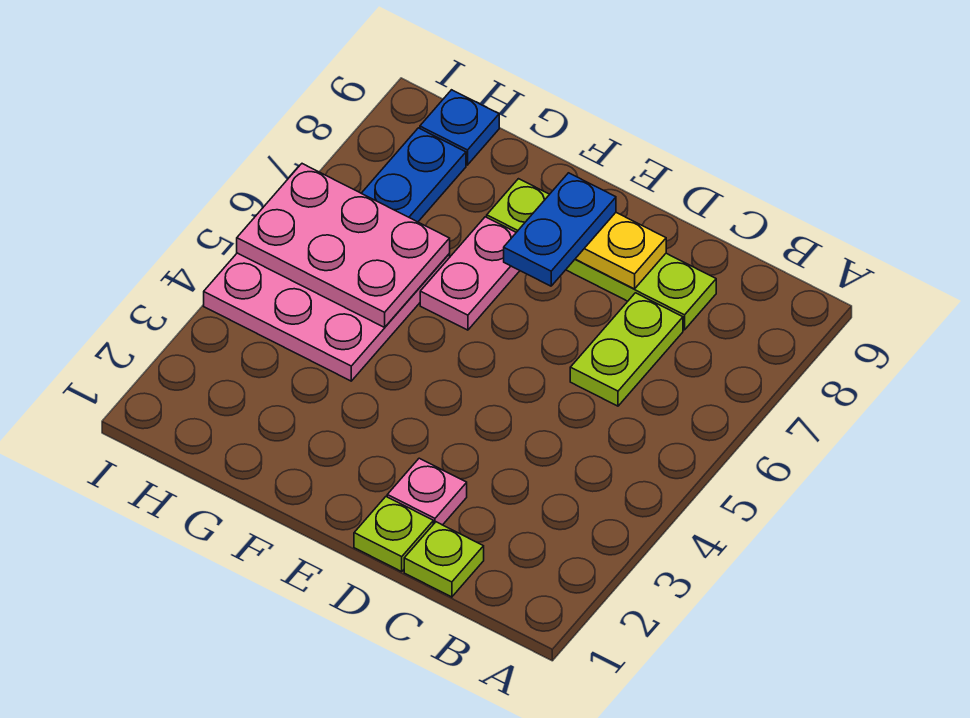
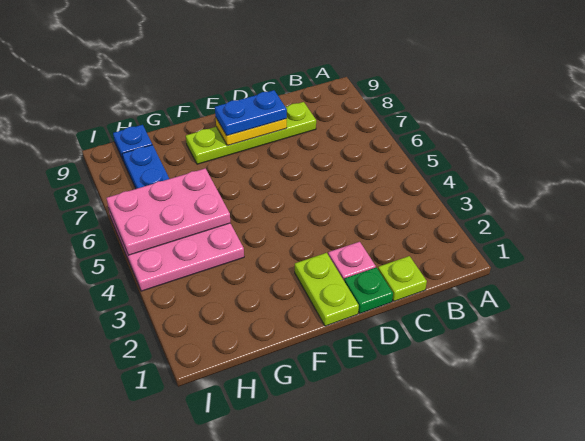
lime plate C6:C7 level 1 -> lime plate E1:E2 level 1
lime plate D1 level 1 -> green plate D1 level 1
blue plate E7:E8 level 3 -> blue plate D8:E8 level 3
pink plate F6:F7 level 1 -> none

